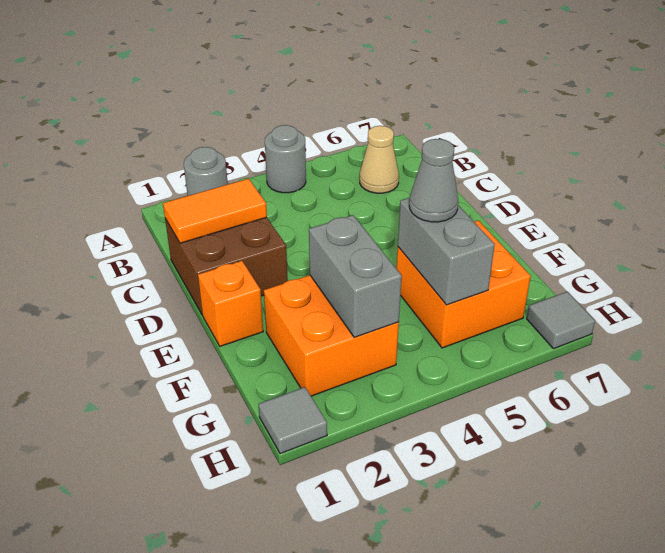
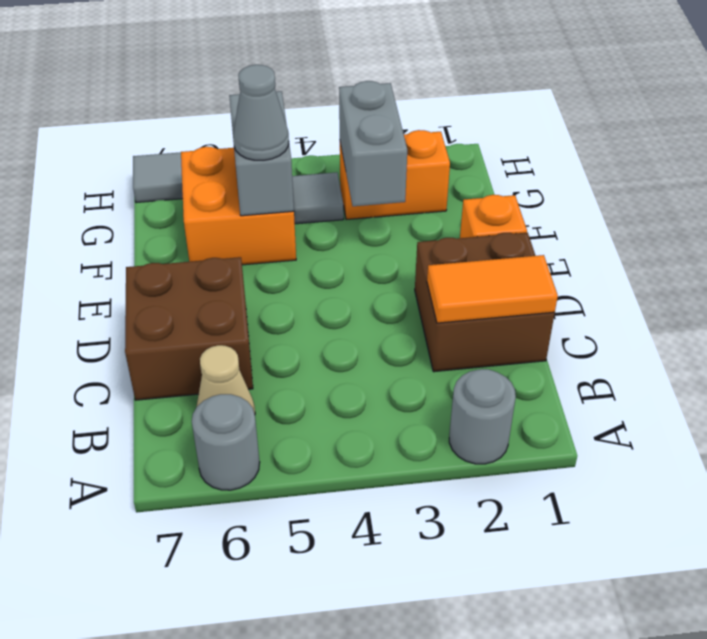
grey round brick A4 level 1 -> grey round brick A6 level 1
none -> brown brick C6:D7 level 1
orange brick F2:G3 level 1 -> orange brick G2:G3 level 1
grey tile H1 level 1 -> grey tile G4 level 1

